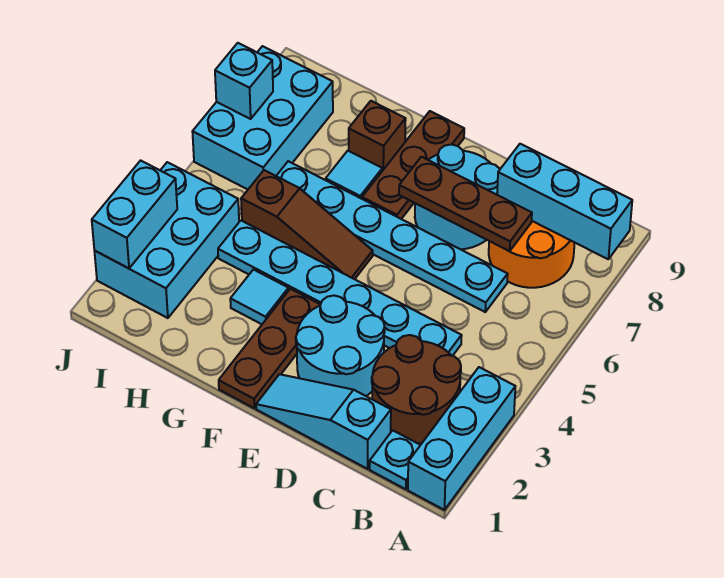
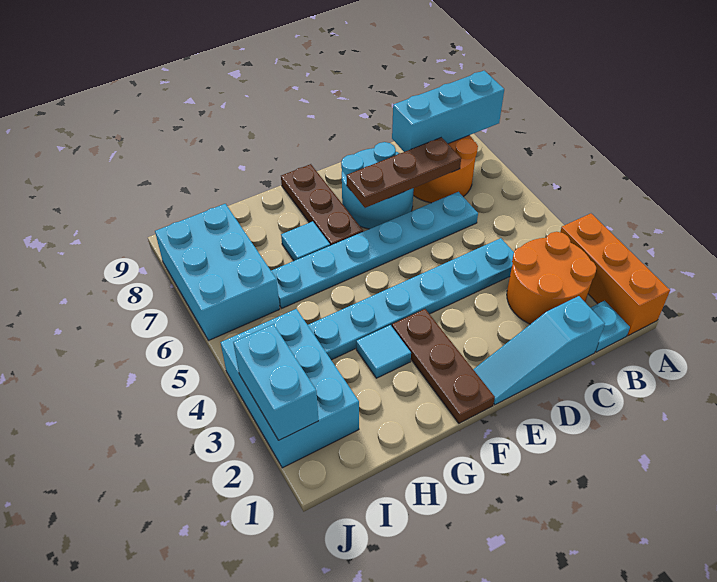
cyan brick A1:A3 level 1 -> orange brick A1:A3 level 1
brown round brick B2:C3 level 1 -> orange round brick B2:C3 level 1
cyan round brick D2:E3 level 1 -> none
brown slope F5:H5 level 1 top H -> none
brown brick G8 level 1 -> none
cyan brick J7 level 2 -> none

